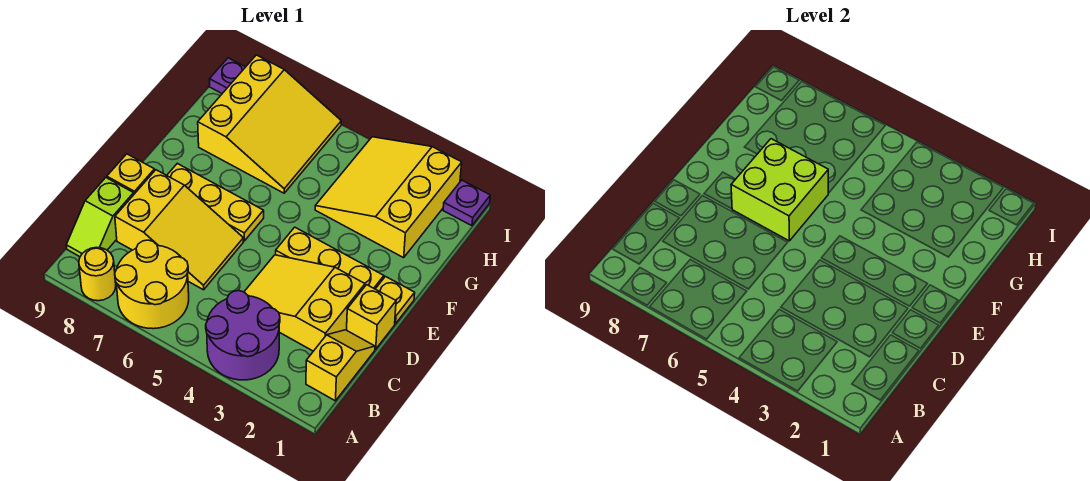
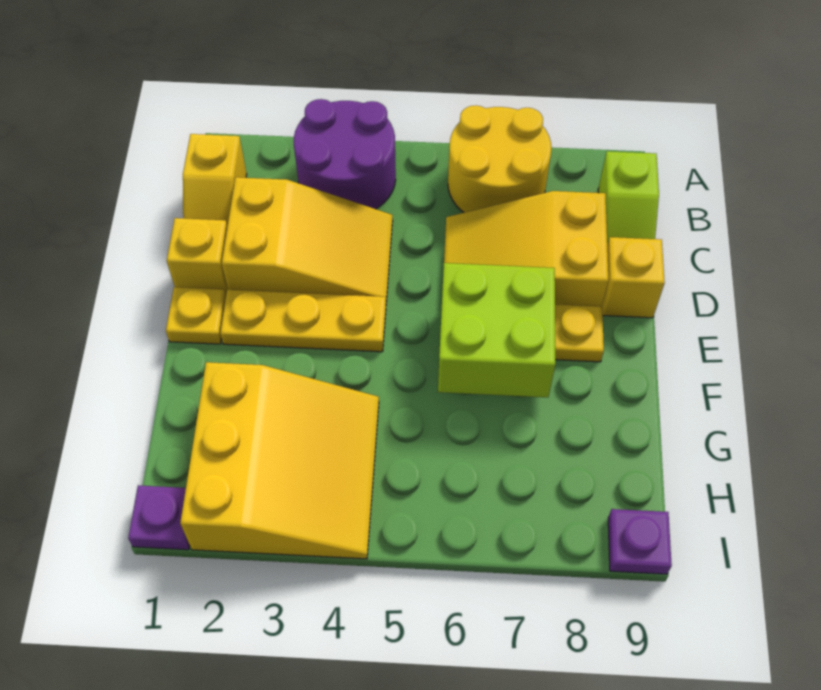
yellow round brick A8 level 1 -> none
lime slope B9:C9 level 1 top C -> lime slope B9:C9 level 1 top B
yellow slope G6:I8 level 1 top 8 -> none

